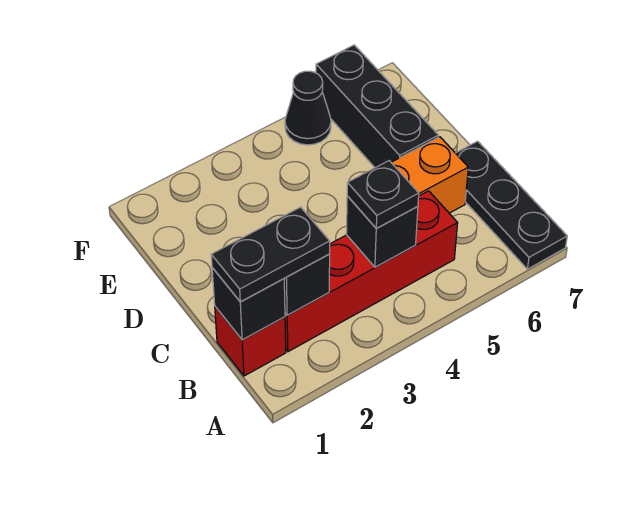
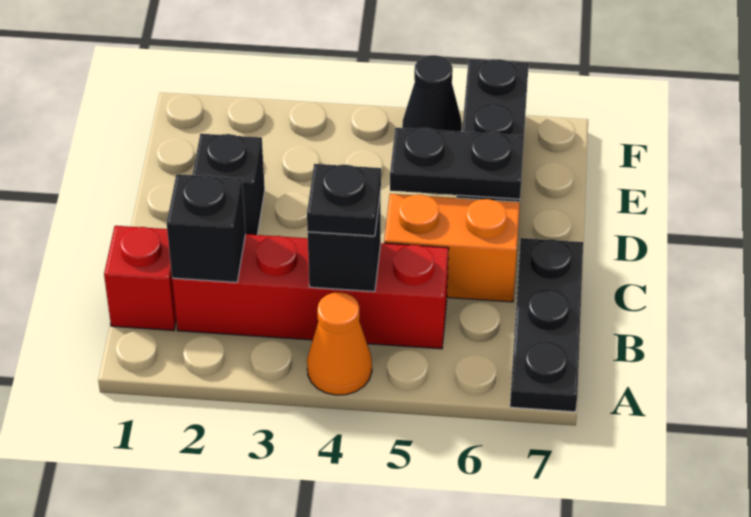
none -> orange cone A4 level 1
black brick B1 level 2 -> black brick D2 level 1
black plate B1:B2 level 3 -> black plate D5:D6 level 2

